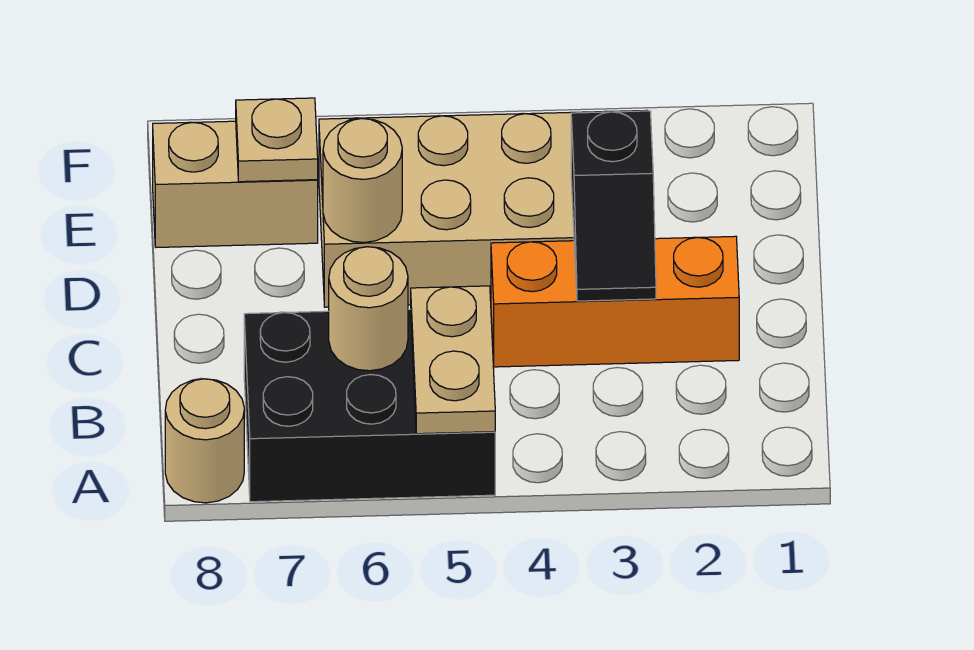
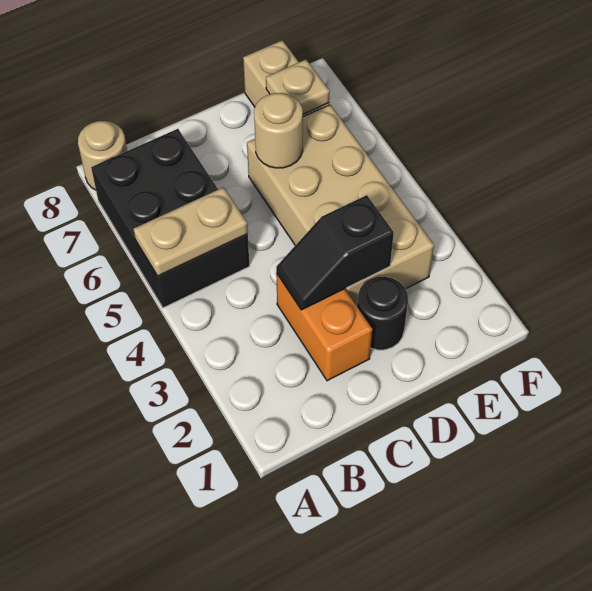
tan round brick B6 level 2 -> none
orange brick C2:C4 level 1 -> orange brick C2:C3 level 1
none -> black round brick D2 level 1

